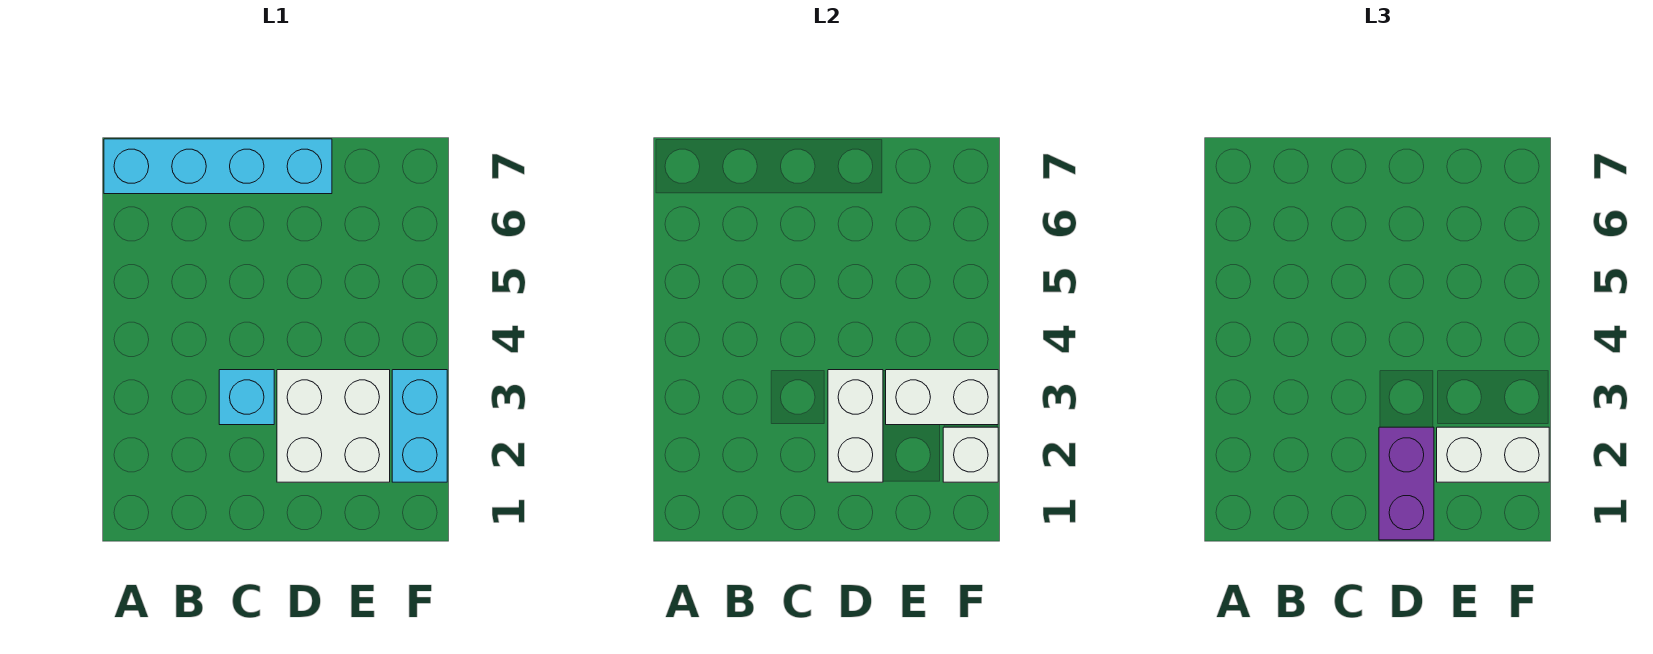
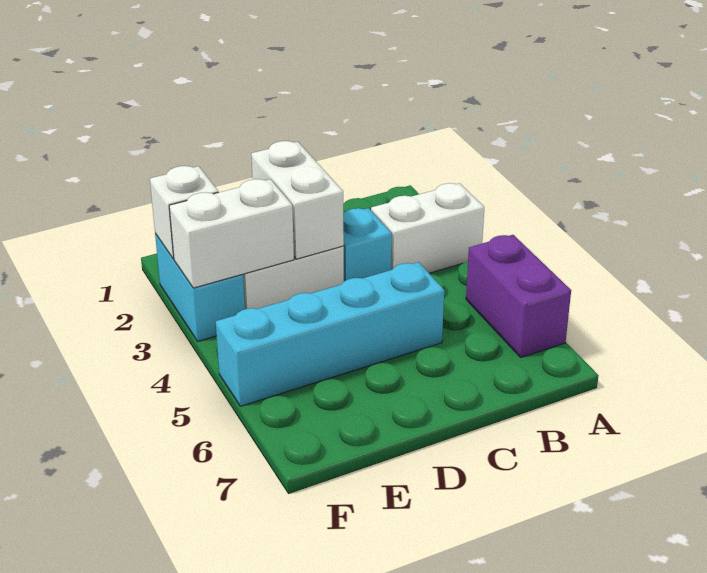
cyan brick A7:D7 level 1 -> cyan brick C5:F5 level 1
purple brick D1:D2 level 3 -> purple brick A5:A6 level 1
white brick E2:F2 level 3 -> white brick A3:B3 level 1

